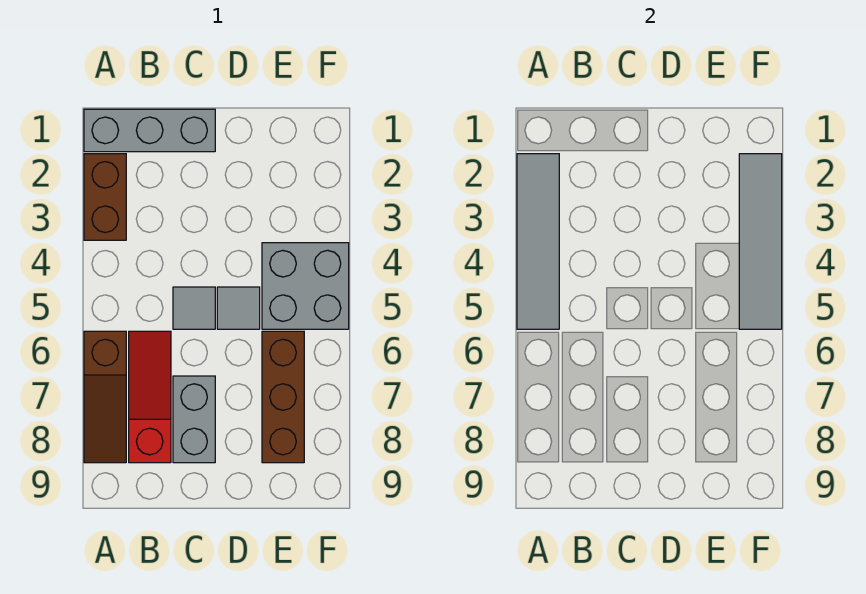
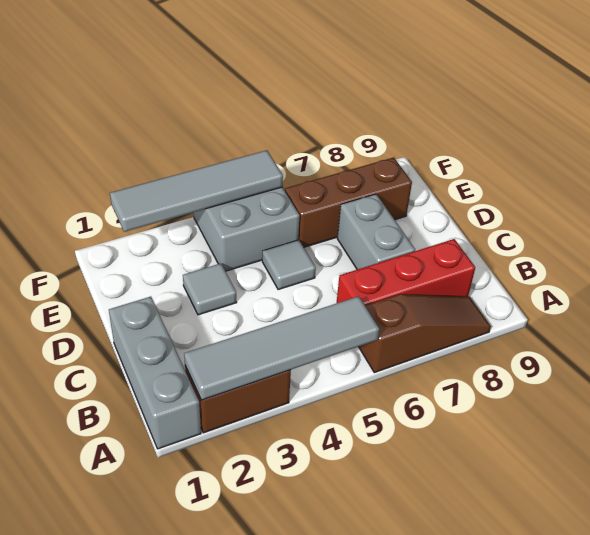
red slope B6:B8 level 1 top 8 -> red brick B6:B8 level 1
grey tile C5 level 1 -> grey tile D3 level 1
grey brick C7:C8 level 1 -> grey brick C7:D7 level 1

